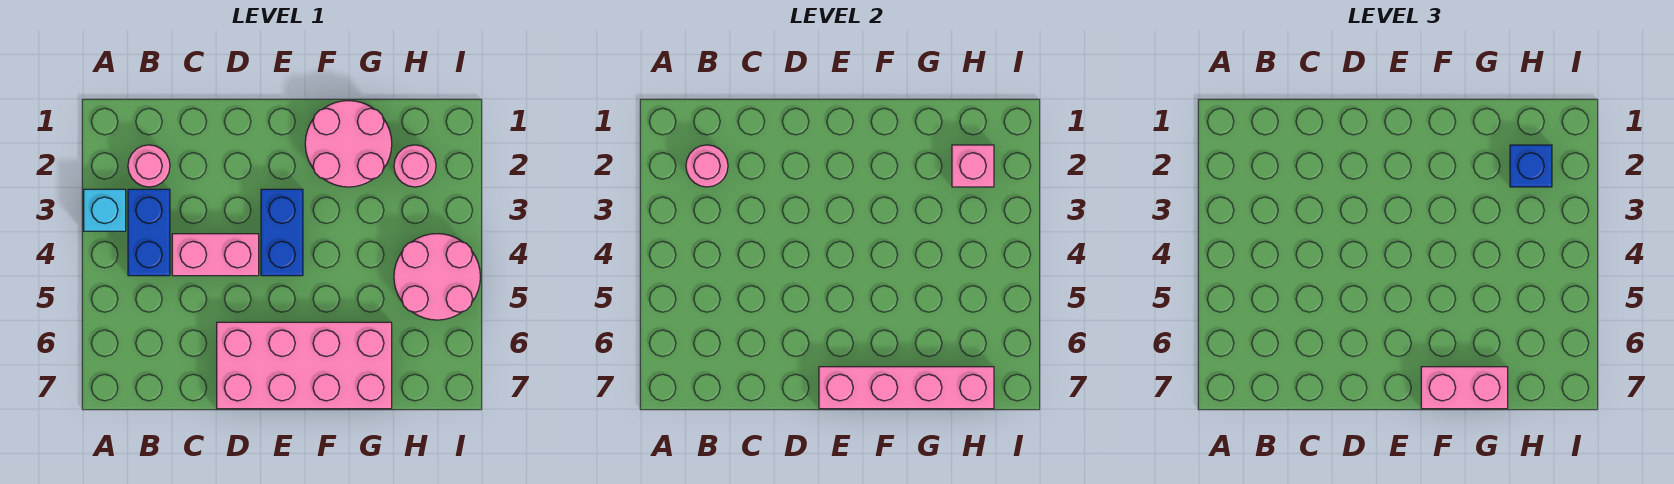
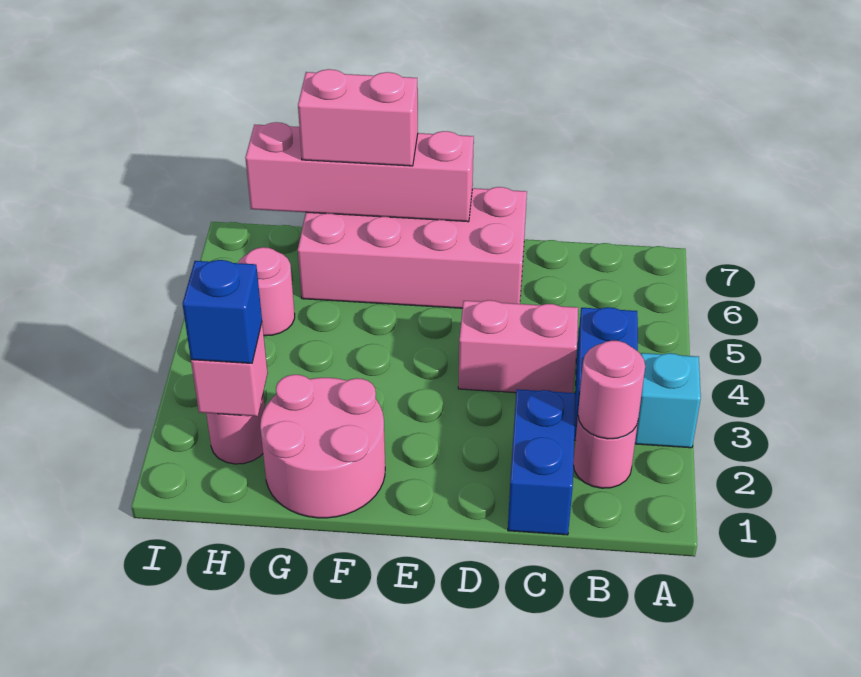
blue brick E3:E4 level 1 -> blue brick C1:C2 level 1
pink round brick H4:I5 level 1 -> pink round brick H5 level 1

